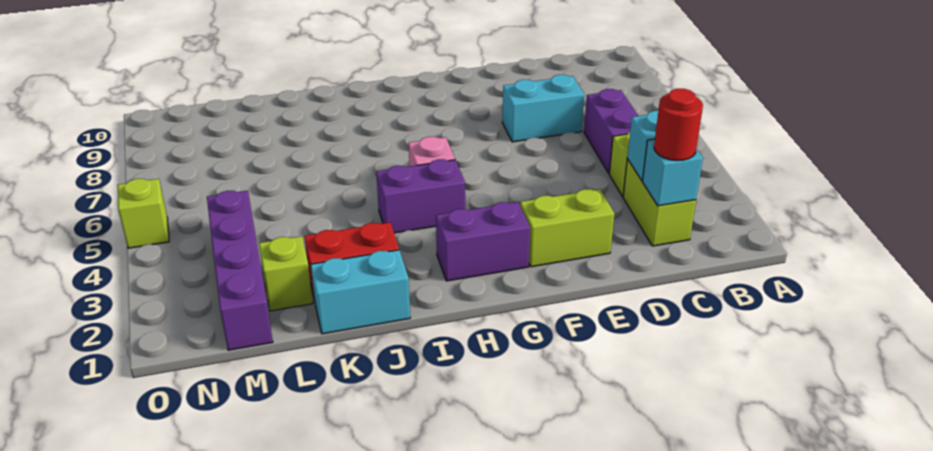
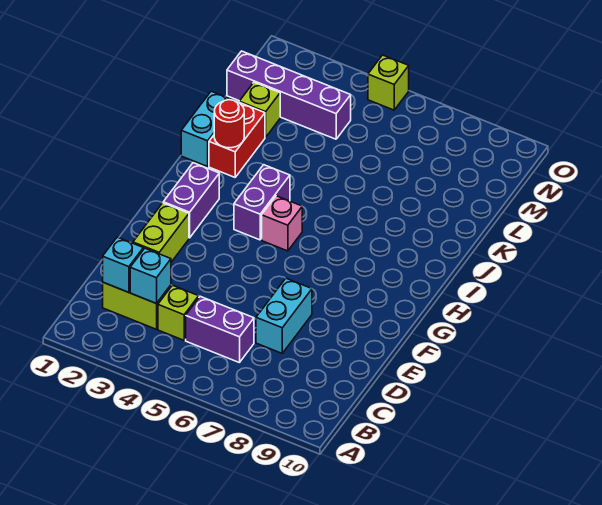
red round brick C2 level 3 -> red round brick J2 level 2

